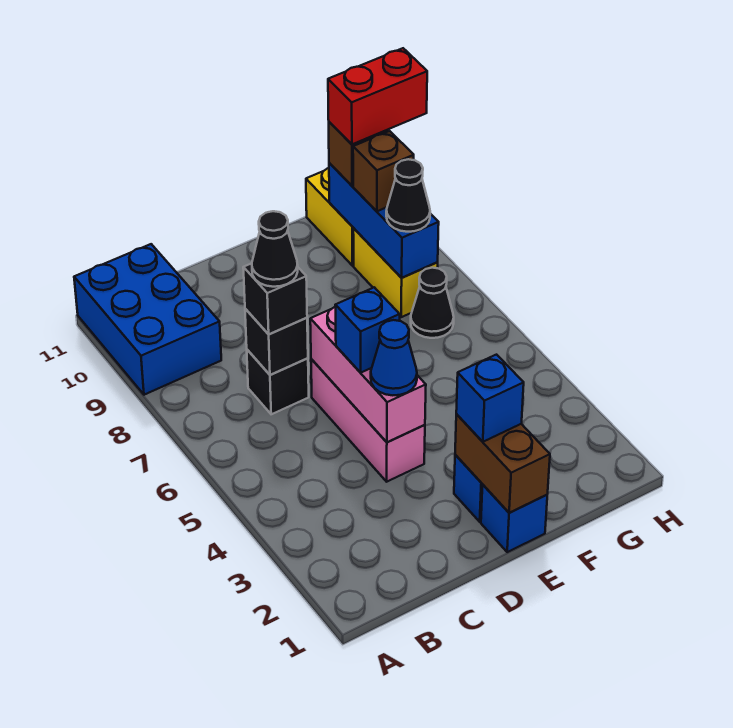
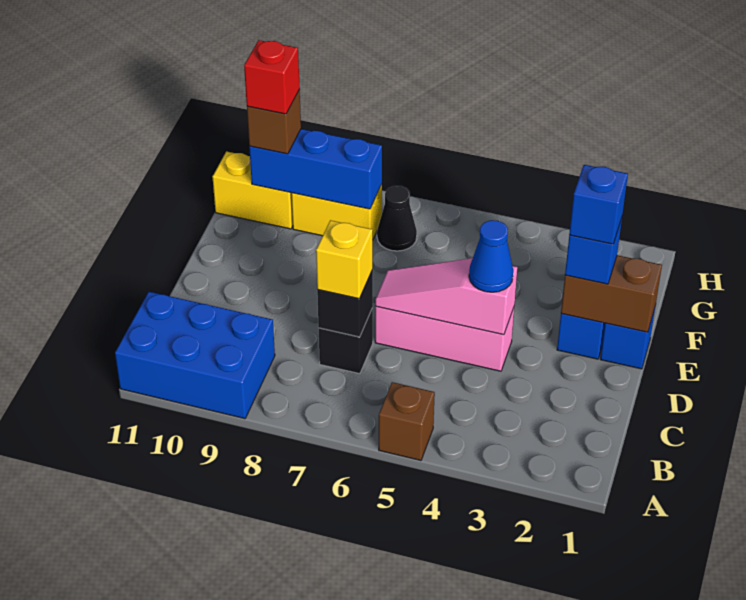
black brick C7 level 3 -> yellow brick C7 level 3
black cone C7 level 4 -> none
pink brick D4:D6 level 2 -> pink slope D4:D6 level 2 top 4
blue brick D5 level 3 -> blue brick E2 level 4
black cone G8 level 3 -> none
brown brick G9 level 3 -> brown brick A5 level 1
red brick G10:H10 level 4 -> red brick G10 level 4

